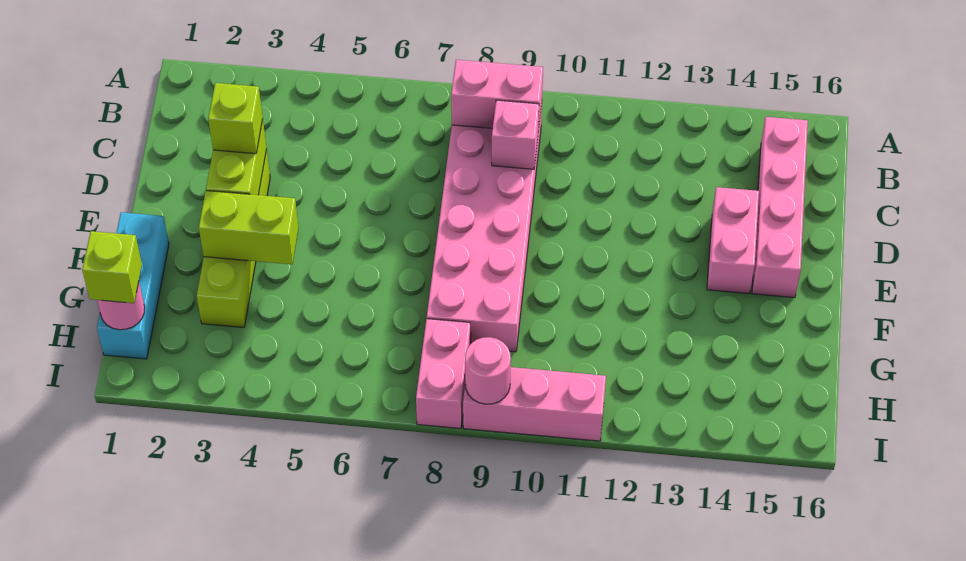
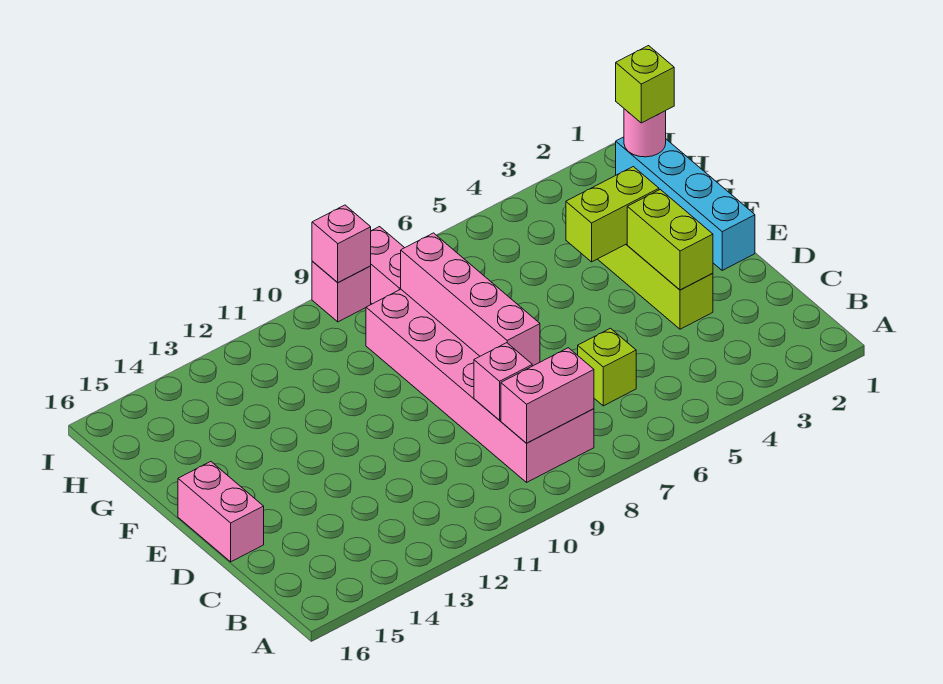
pink brick B15:E15 level 1 -> pink brick D8:G8 level 2
lime brick D3 level 3 -> lime brick C6 level 1
pink brick D14:E14 level 1 -> pink brick D16:E16 level 1
cyan brick F1:H1 level 1 -> cyan brick E1:H1 level 1
pink brick I9:I11 level 1 -> pink brick I9 level 1
pink round brick I9 level 2 -> pink brick I9 level 2

